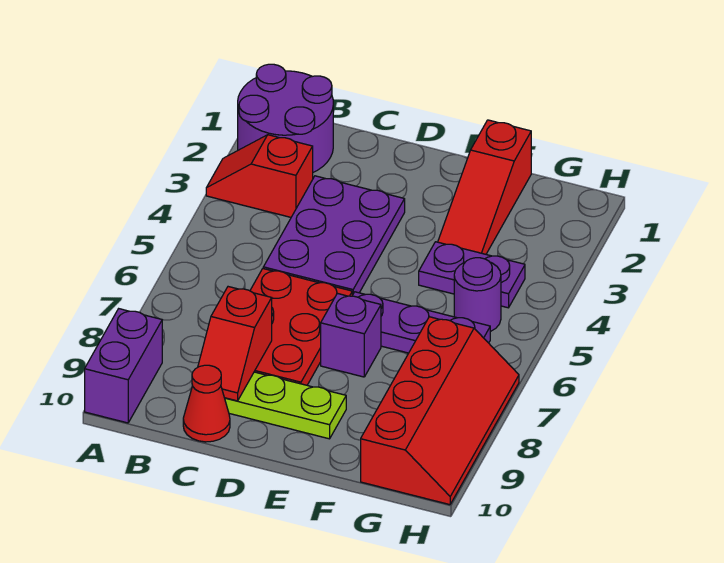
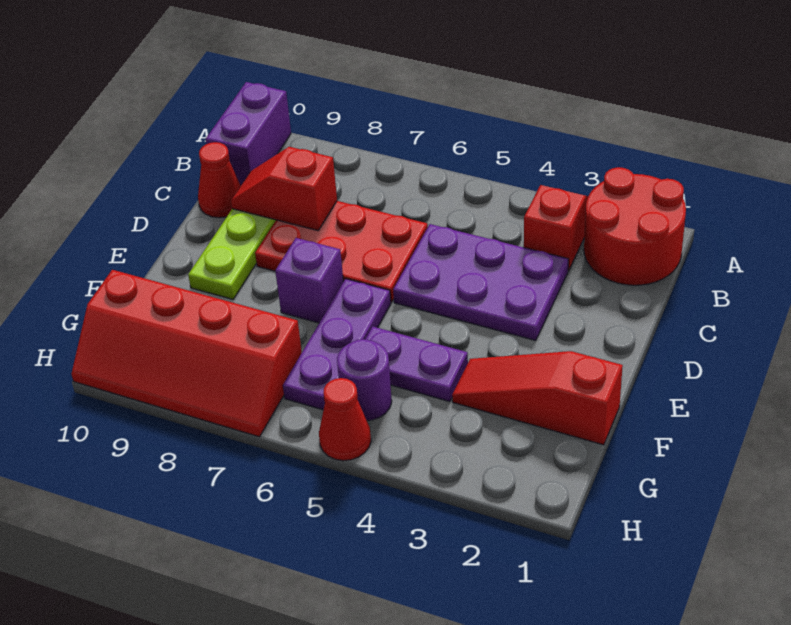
purple round brick A1:B2 level 1 -> red round brick A1:B2 level 1
purple brick A9:A10 level 1 -> purple brick A10:B10 level 1
purple plate F4:G4 level 1 -> purple plate F4:F5 level 1
none -> red cone H5 level 1

